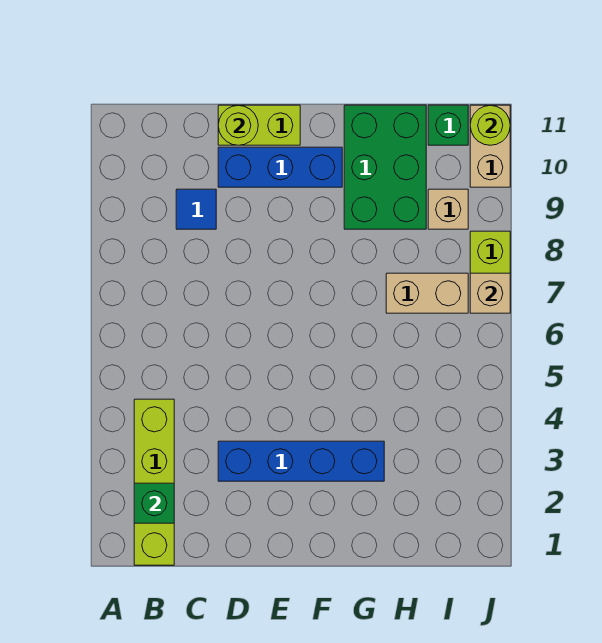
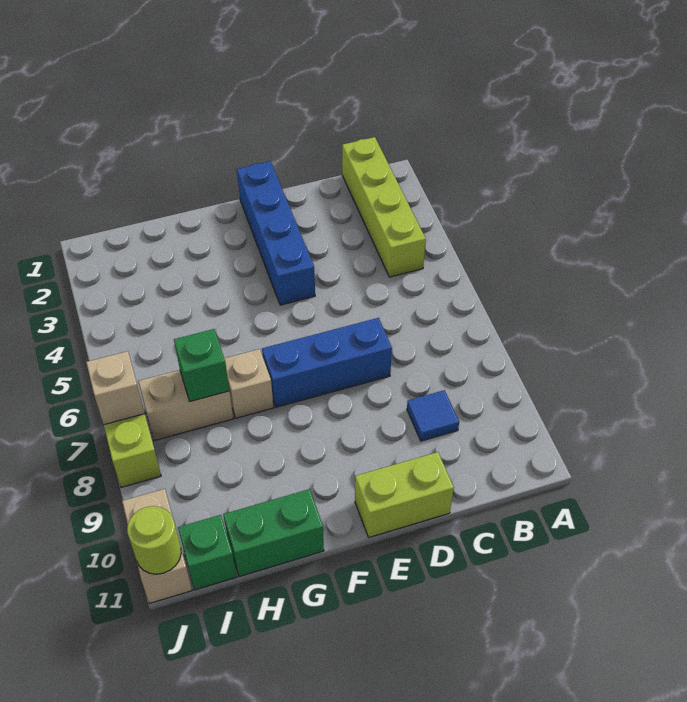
green brick B2 level 2 -> green brick H7 level 2
blue brick D3:G3 level 1 -> blue brick E1:E4 level 1
blue brick D10:F10 level 1 -> blue brick D7:F7 level 1
lime round brick D11 level 2 -> none
green brick G9:H11 level 1 -> green brick G11:H11 level 1
tan brick I9 level 1 -> tan brick G7 level 1

